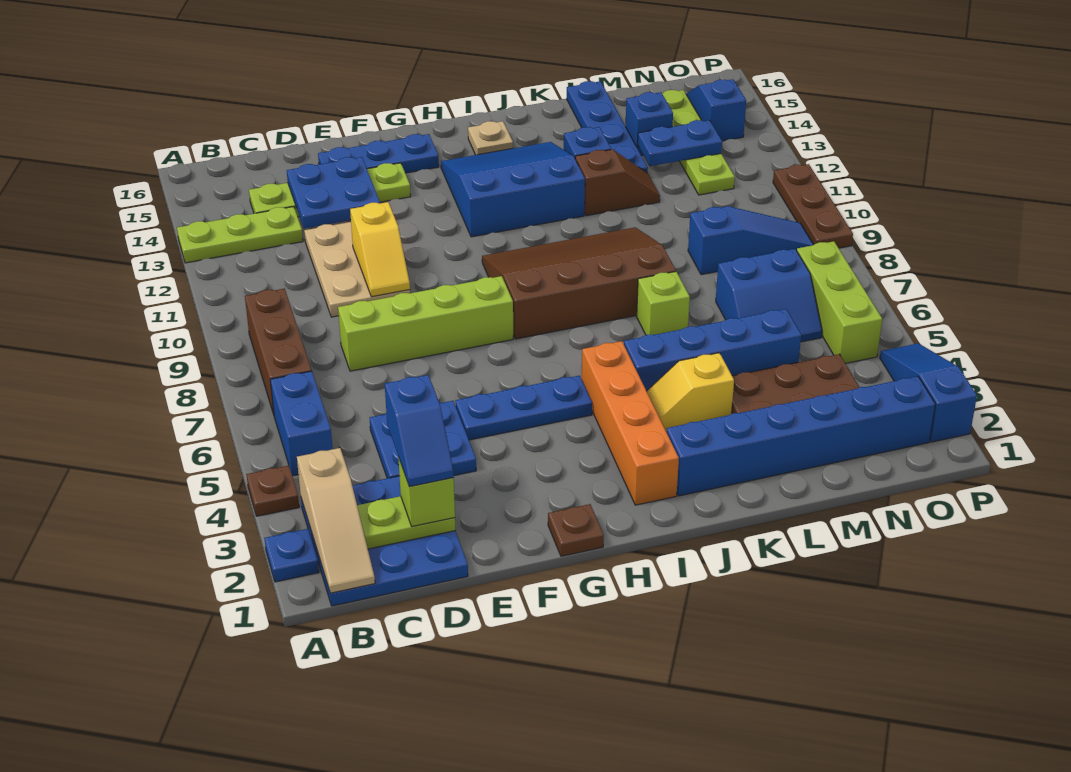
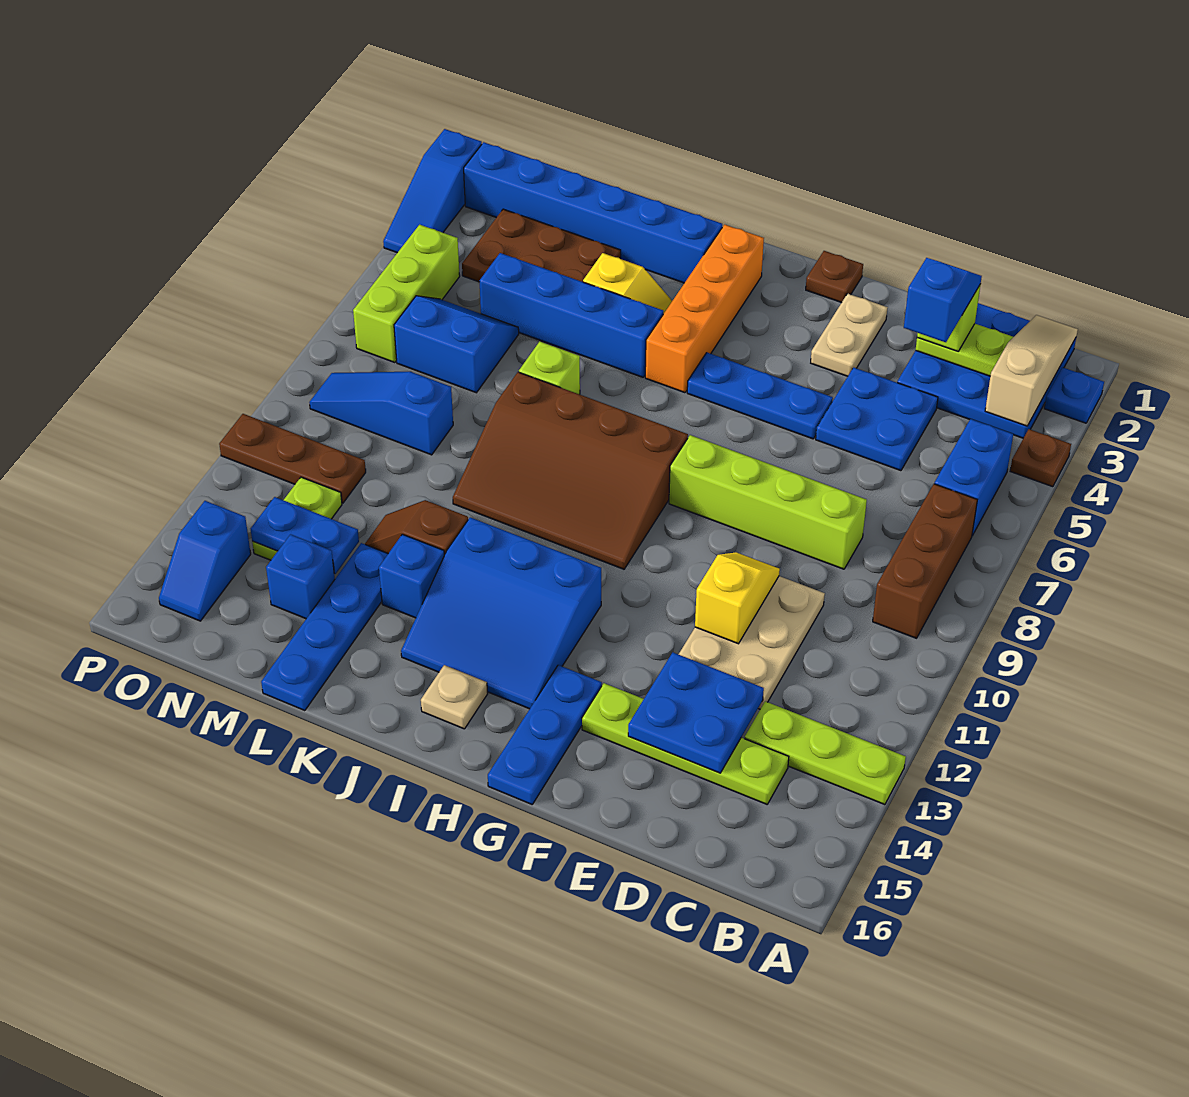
blue plate E15:G15 level 1 -> blue plate G14:G16 level 1
none -> tan plate F2:F3 level 1
lime plate N12:N15 level 1 -> lime plate N12:N13 level 1
brown plate P9:P11 level 1 -> brown plate N11:P11 level 1

